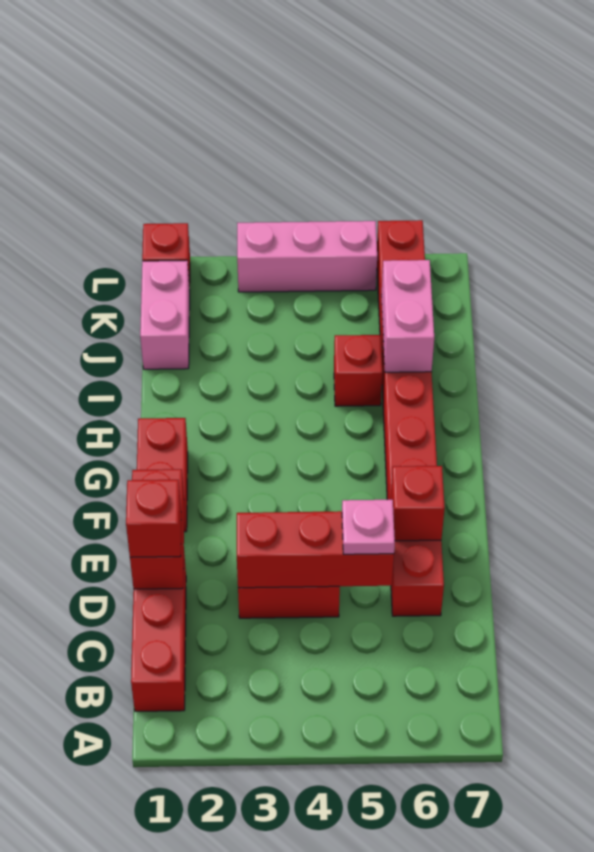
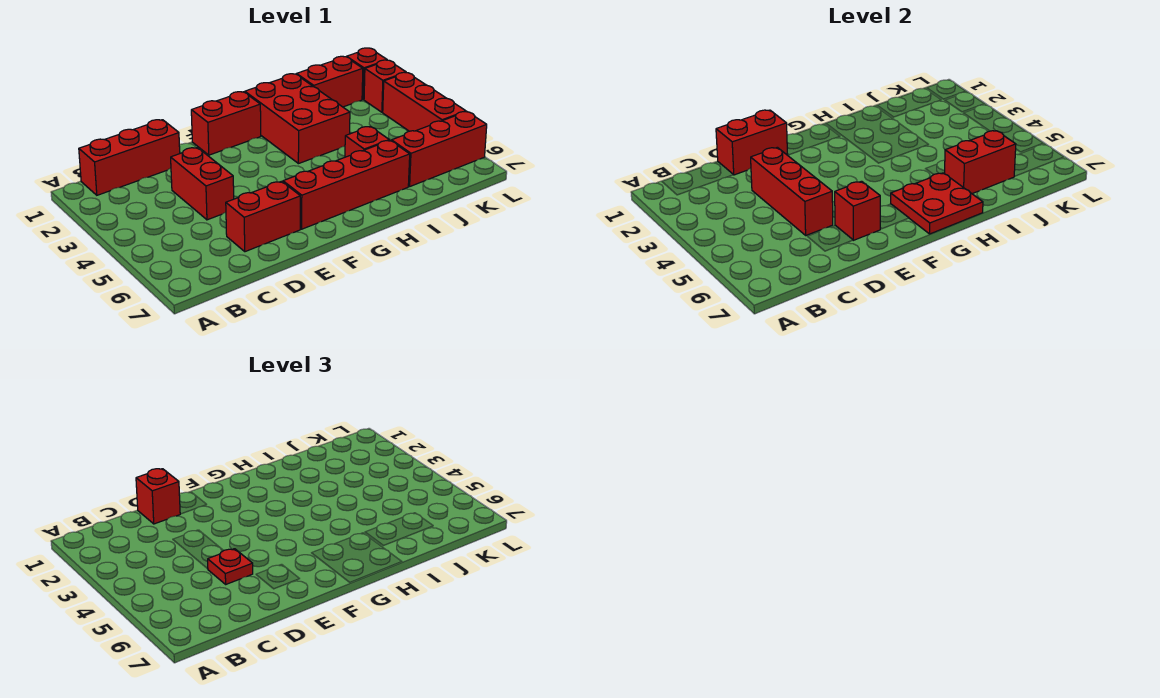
pink plate D5 level 3 -> red plate D5 level 3
none -> red plate G6:H7 level 2
none -> red brick H1:I3 level 1
pink brick I6:J6 level 2 -> red brick I6:J6 level 2
pink brick J1:K1 level 1 -> red brick J1:K1 level 1
none -> red brick L2 level 1
pink brick L3:L5 level 1 -> red brick L3:L5 level 1

